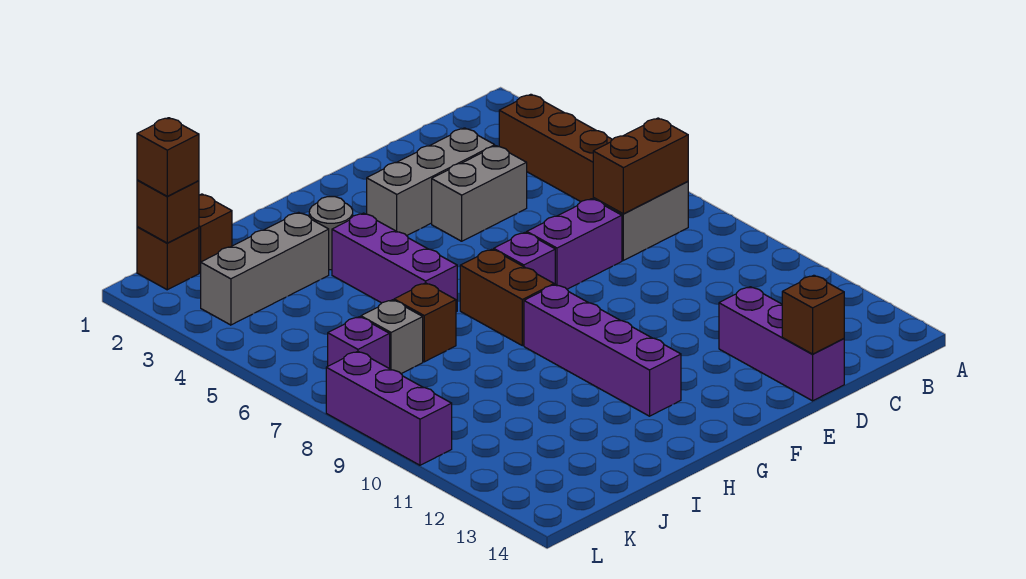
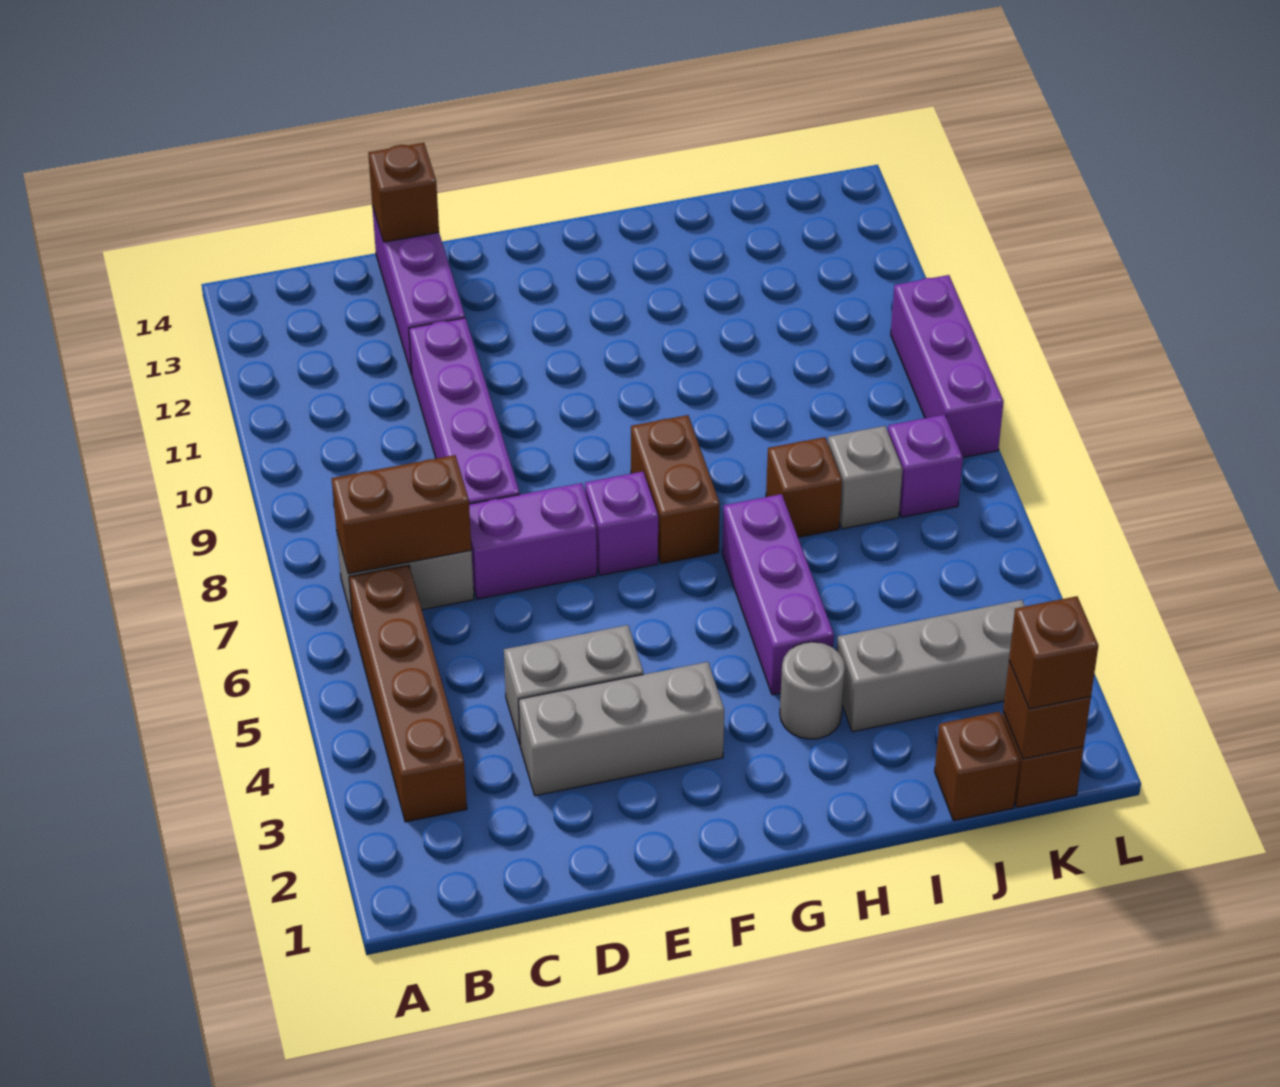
purple brick G9:G12 level 1 -> purple brick D8:D11 level 1

